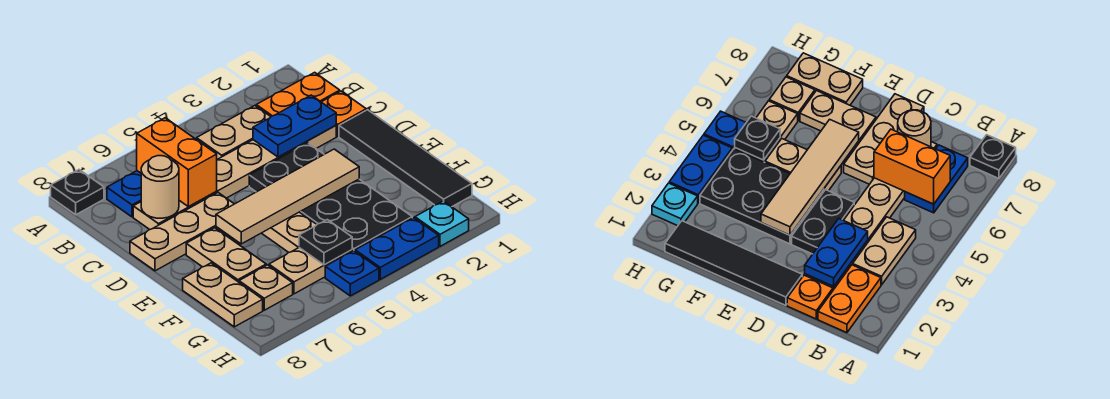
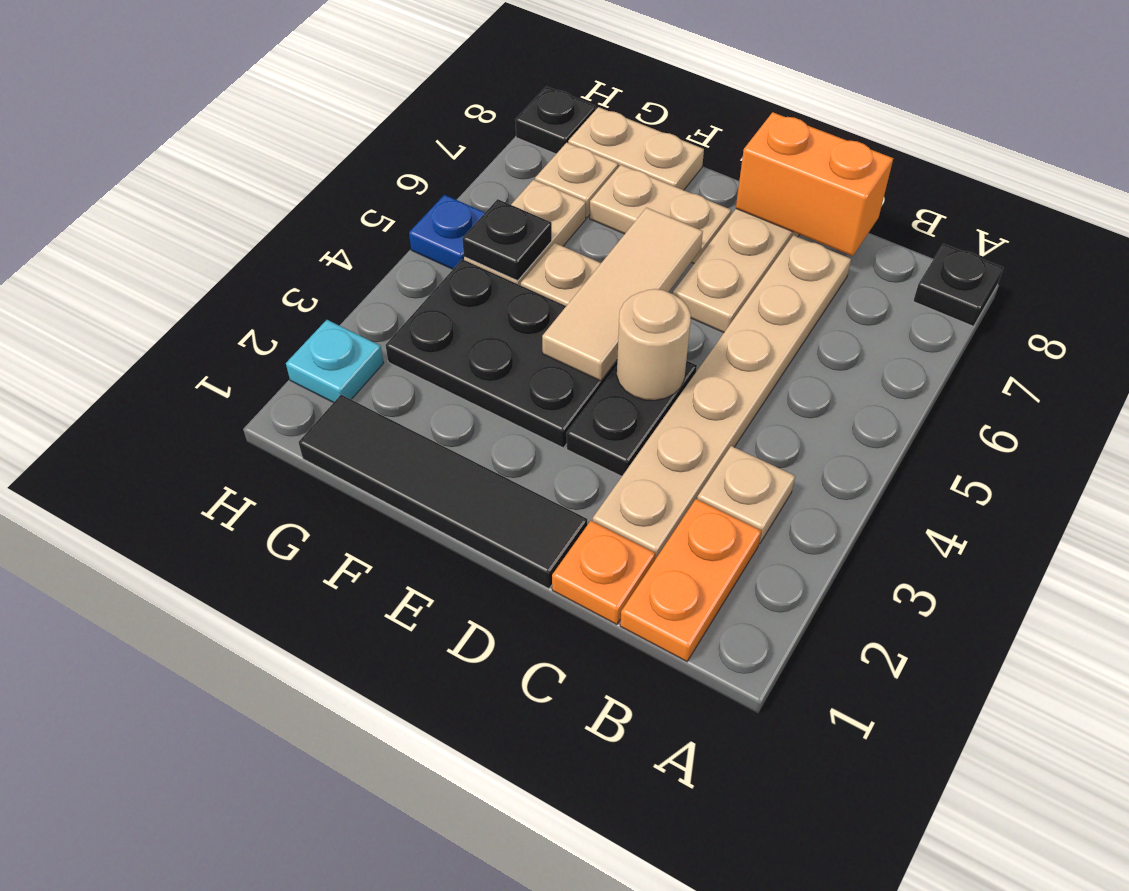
tan plate B3:B4 level 1 -> tan plate B3 level 1
blue plate B6:B7 level 1 -> none
orange brick B6:C6 level 2 -> orange brick C8:D8 level 2
blue plate C2:C3 level 2 -> none
tan round brick C7 level 2 -> tan round brick D4 level 2
tan tile E3:E6 level 2 -> tan tile E4:E6 level 2
blue plate H3:H4 level 1 -> none
none -> black plate H8 level 1

